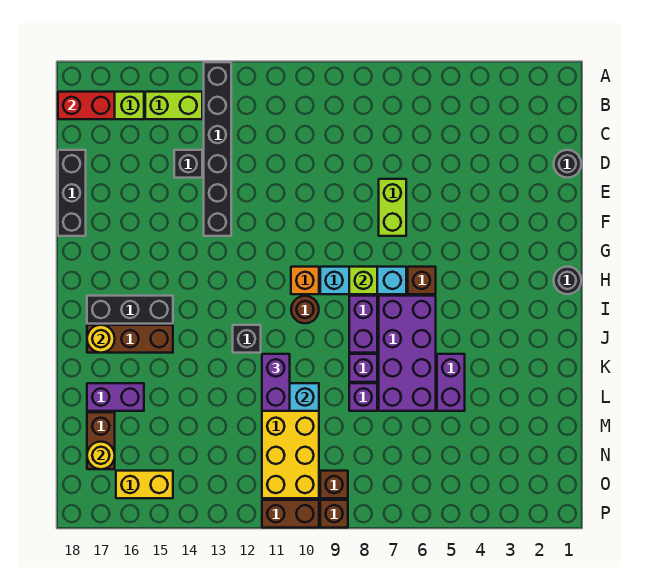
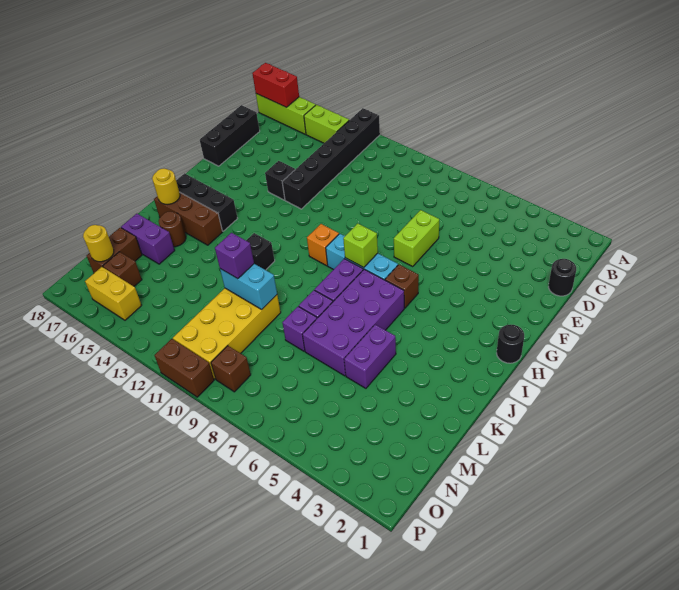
black brick D14 level 1 -> black brick F14 level 1
brown round brick I10 level 1 -> brown round brick K16 level 1
purple brick K11:L11 level 3 -> purple brick L11 level 3
brown brick P9 level 1 -> brown brick N16 level 1

